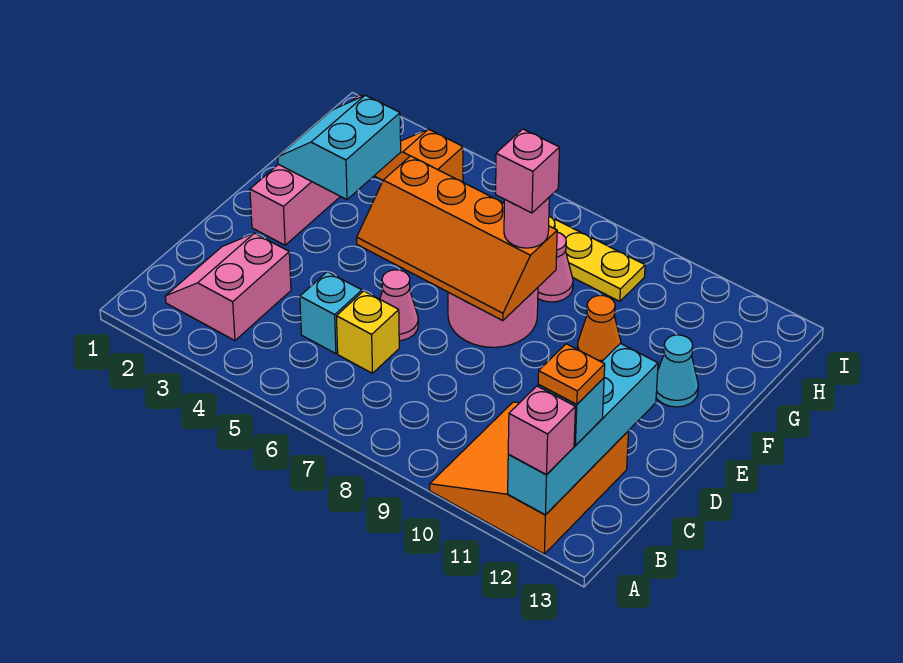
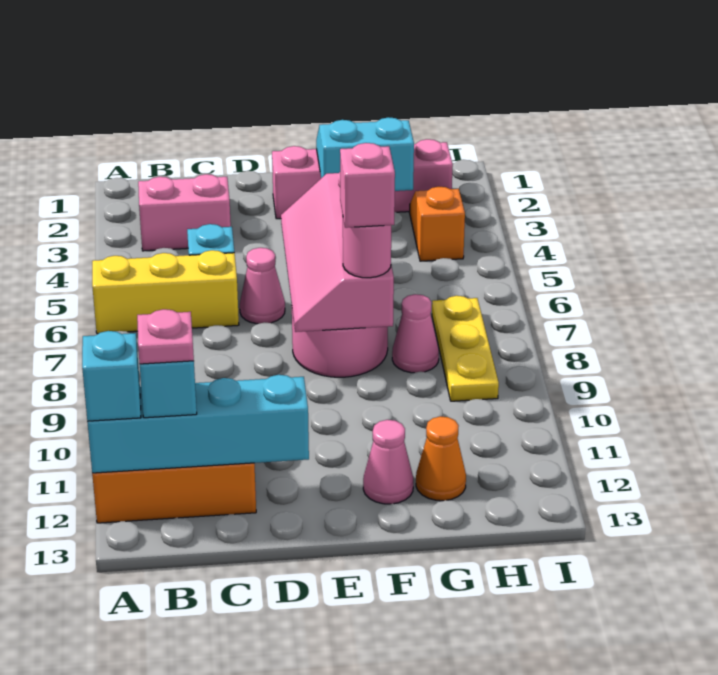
pink brick A12 level 3 -> cyan brick A12 level 3
orange plate B12 level 4 -> pink plate B12 level 4
yellow brick C6 level 1 -> yellow brick A6:C6 level 1
orange slope E5:F8 level 2 top F -> pink slope E5:F8 level 2 top F
orange cone F10 level 1 -> orange cone G12 level 1
cyan cone F12 level 1 -> pink cone F12 level 1

